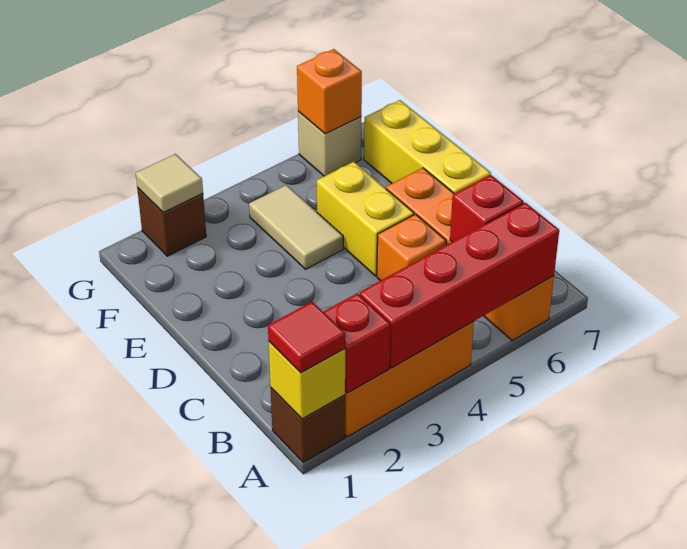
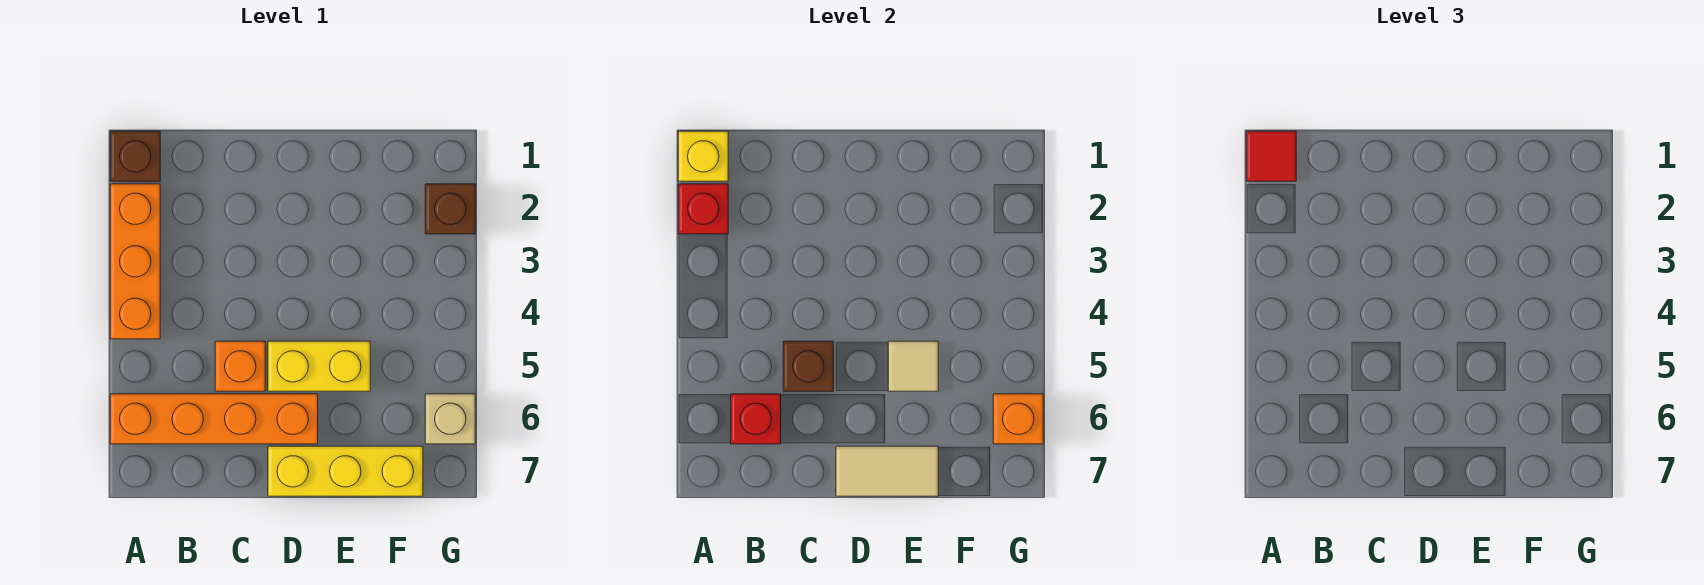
red brick A3:A6 level 2 -> none
none -> brown brick C5 level 2
tan tile E4:F4 level 1 -> tan tile D7:E7 level 2
tan tile G2 level 2 -> tan tile E5 level 2

